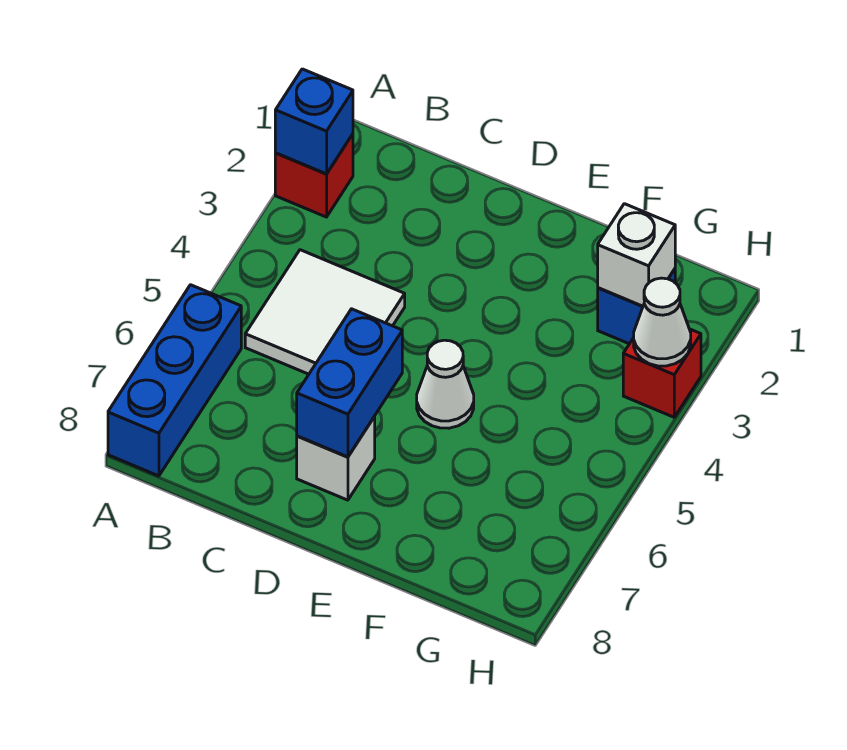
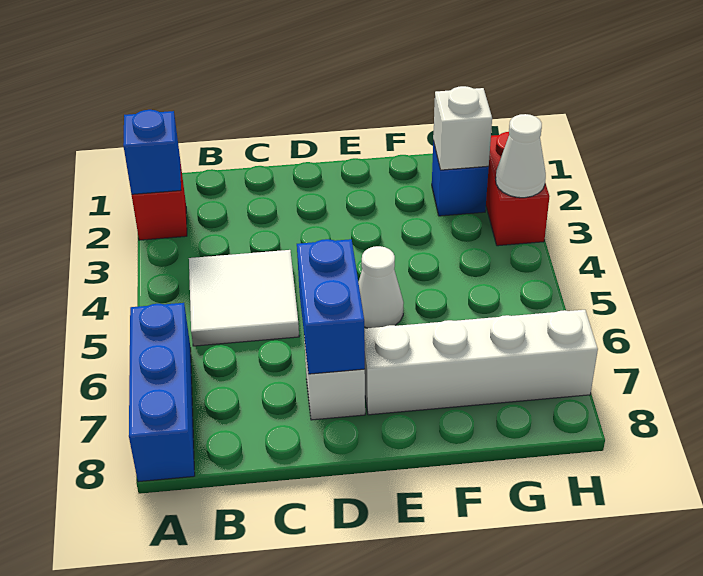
none -> white brick E7:H7 level 1
red brick H3 level 1 -> red brick H2:H3 level 1

